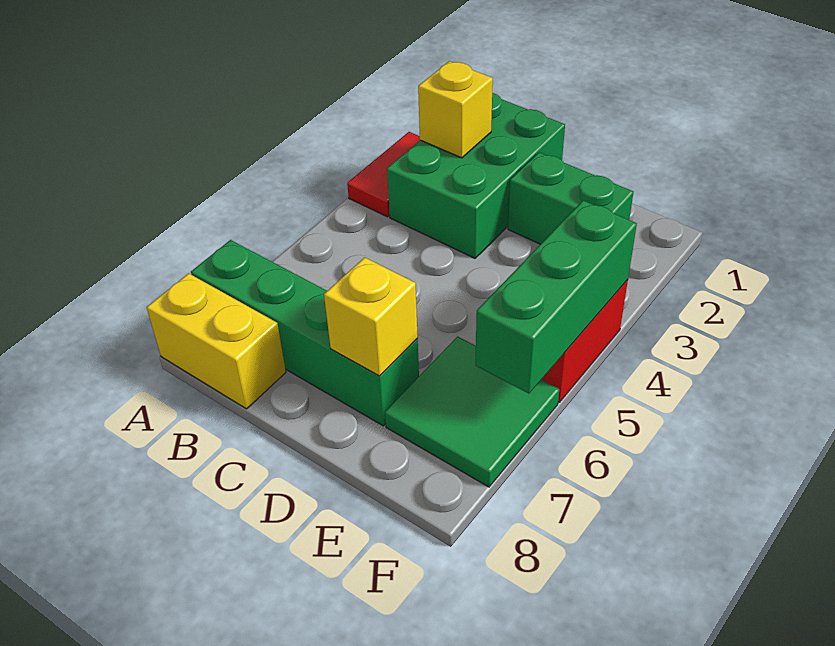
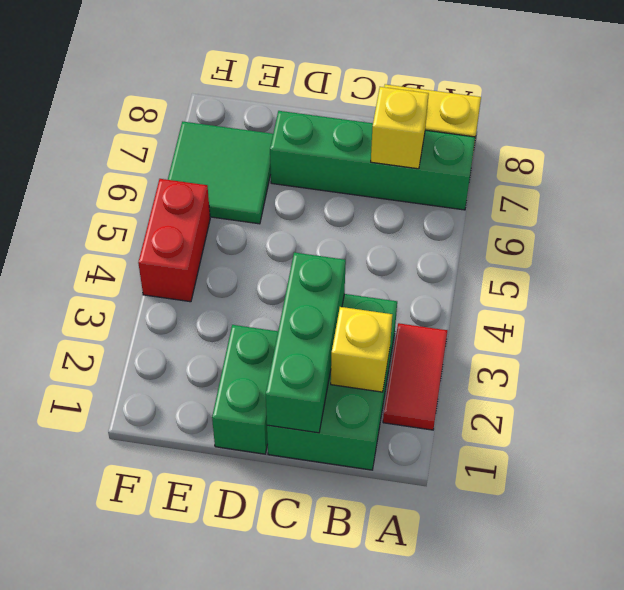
green brick D2:E2 level 1 -> green brick D1:D2 level 1
yellow brick D7 level 2 -> yellow brick B7 level 2
green brick F4:F6 level 2 -> green brick C1:C3 level 2

